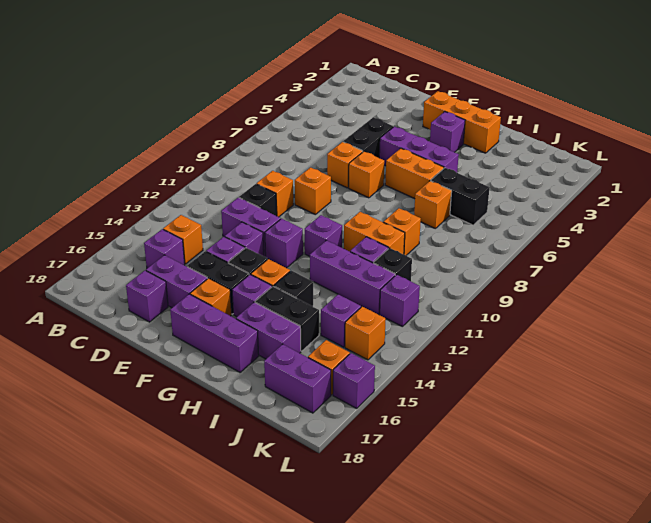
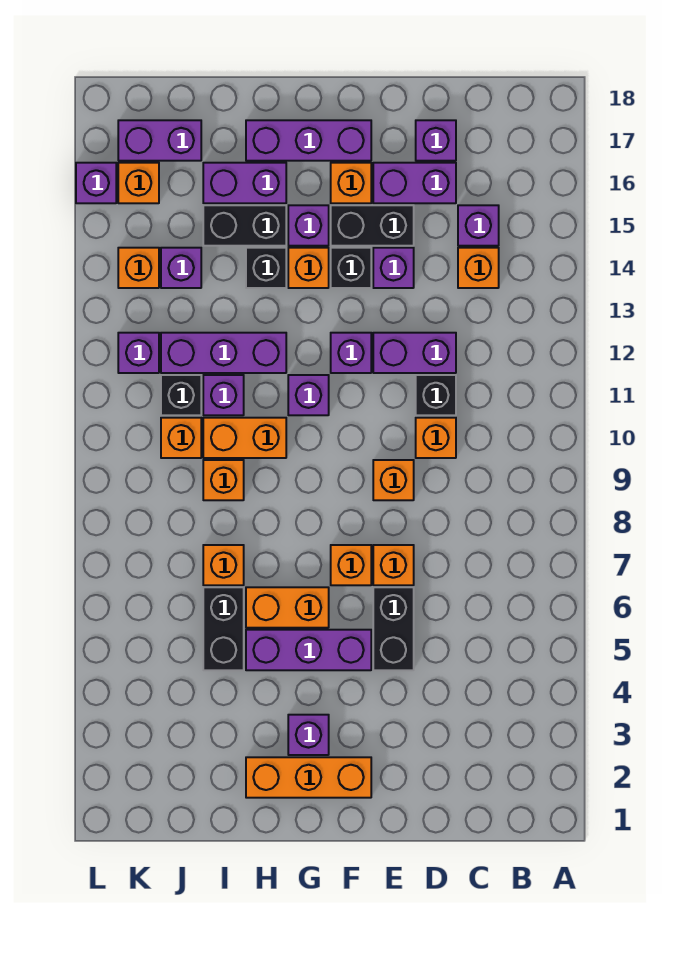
purple brick E13 level 1 -> none
black brick I6:J6 level 1 -> black brick I5:I6 level 1
none -> orange brick J10 level 1

